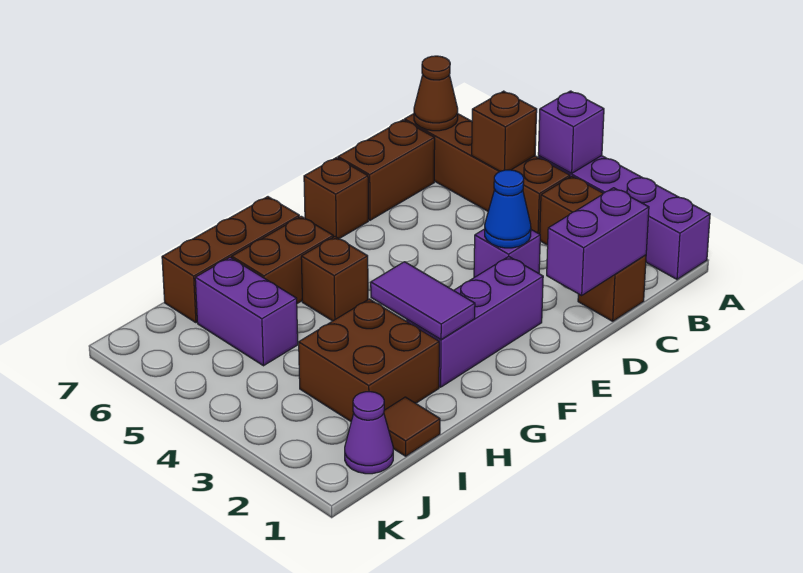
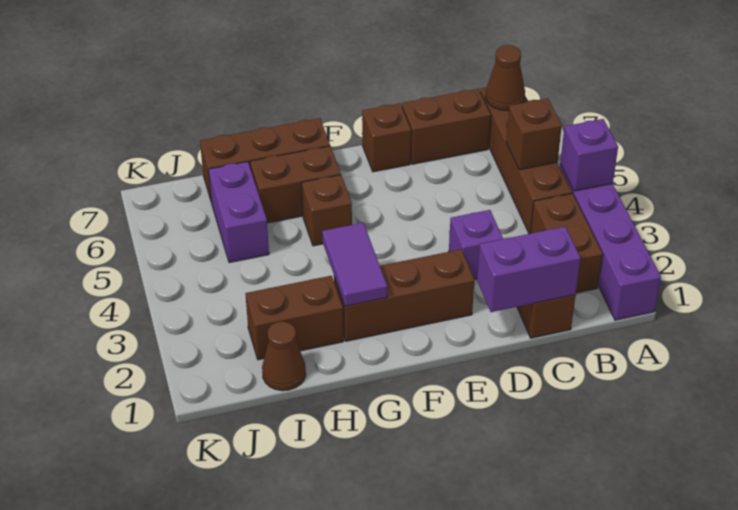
blue cone D3 level 2 -> none
purple brick E2:G2 level 1 -> brown brick E2:G2 level 1
brown brick H2:I3 level 1 -> brown brick H2:I2 level 1
brown tile I1 level 1 -> brown cone I1 level 1
purple cone J1 level 1 -> none

